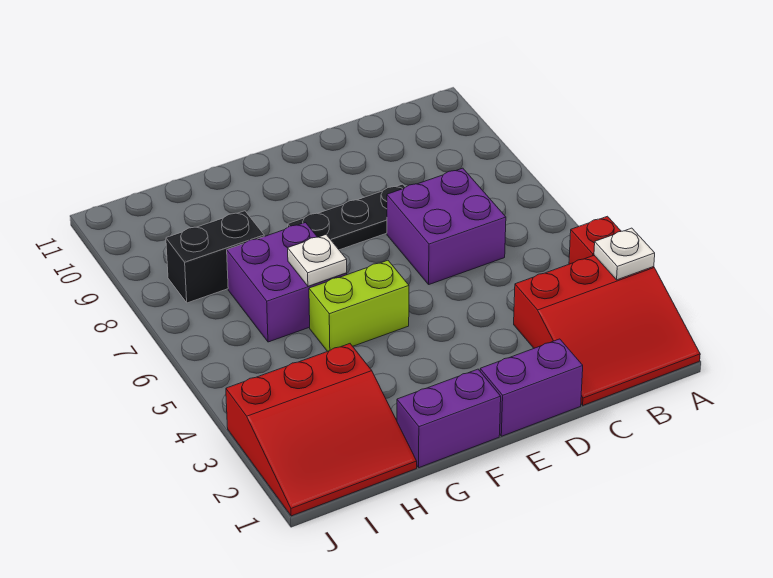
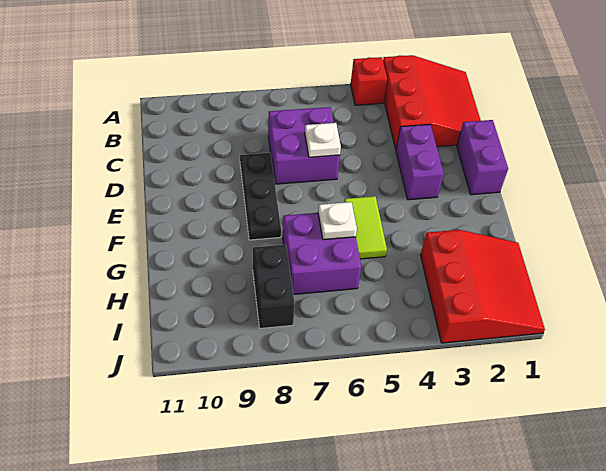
white plate A3 level 2 -> white plate D6 level 2
purple brick F1:G1 level 1 -> purple brick D3:E3 level 1
lime brick F5:G5 level 1 -> lime tile F5:G5 level 1

